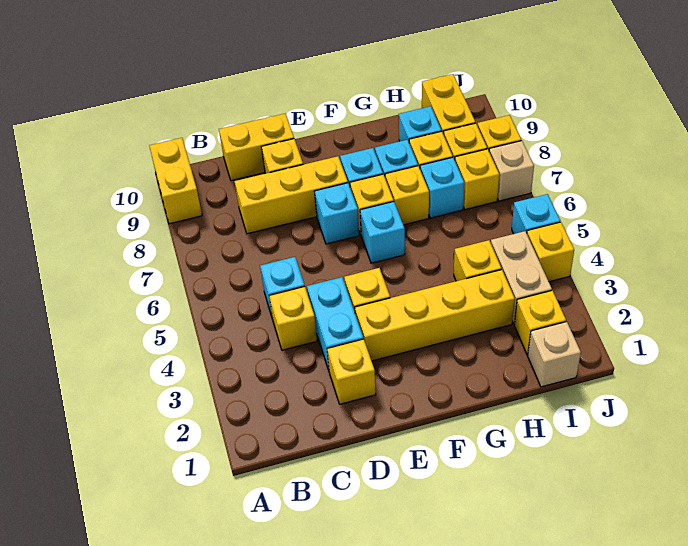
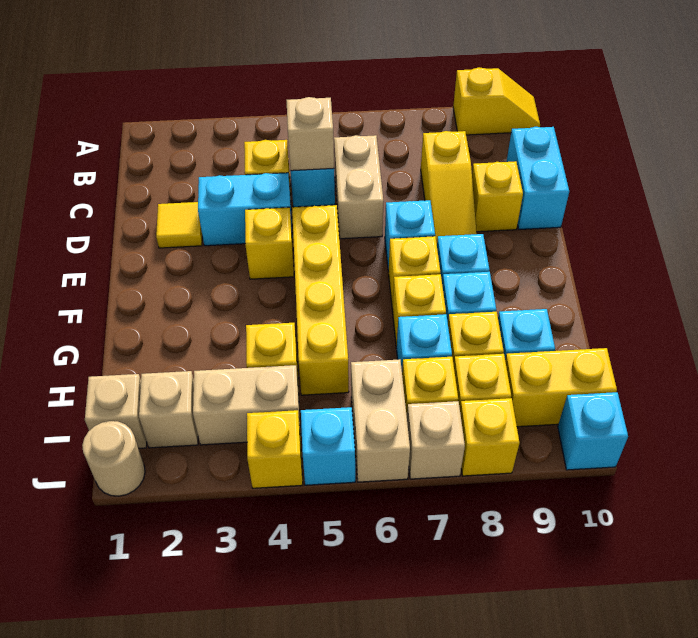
yellow brick A9:A10 level 1 -> yellow slope A9:A10 level 1 top 9
none -> tan brick C5 level 2
none -> tan brick C6:D6 level 1
yellow brick C8:E8 level 1 -> yellow slope C8:E8 level 1 top C
yellow brick C10:D10 level 1 -> cyan brick C10:D10 level 1
yellow brick D2 level 1 -> yellow tile D2 level 1
yellow brick E3:H3 level 1 -> yellow brick E5:H5 level 1
cyan brick F6 level 1 -> cyan brick J10 level 1
yellow brick I2 level 1 -> tan brick I2 level 1
none -> tan brick I6:J6 level 1
none -> tan round brick J1 level 1

